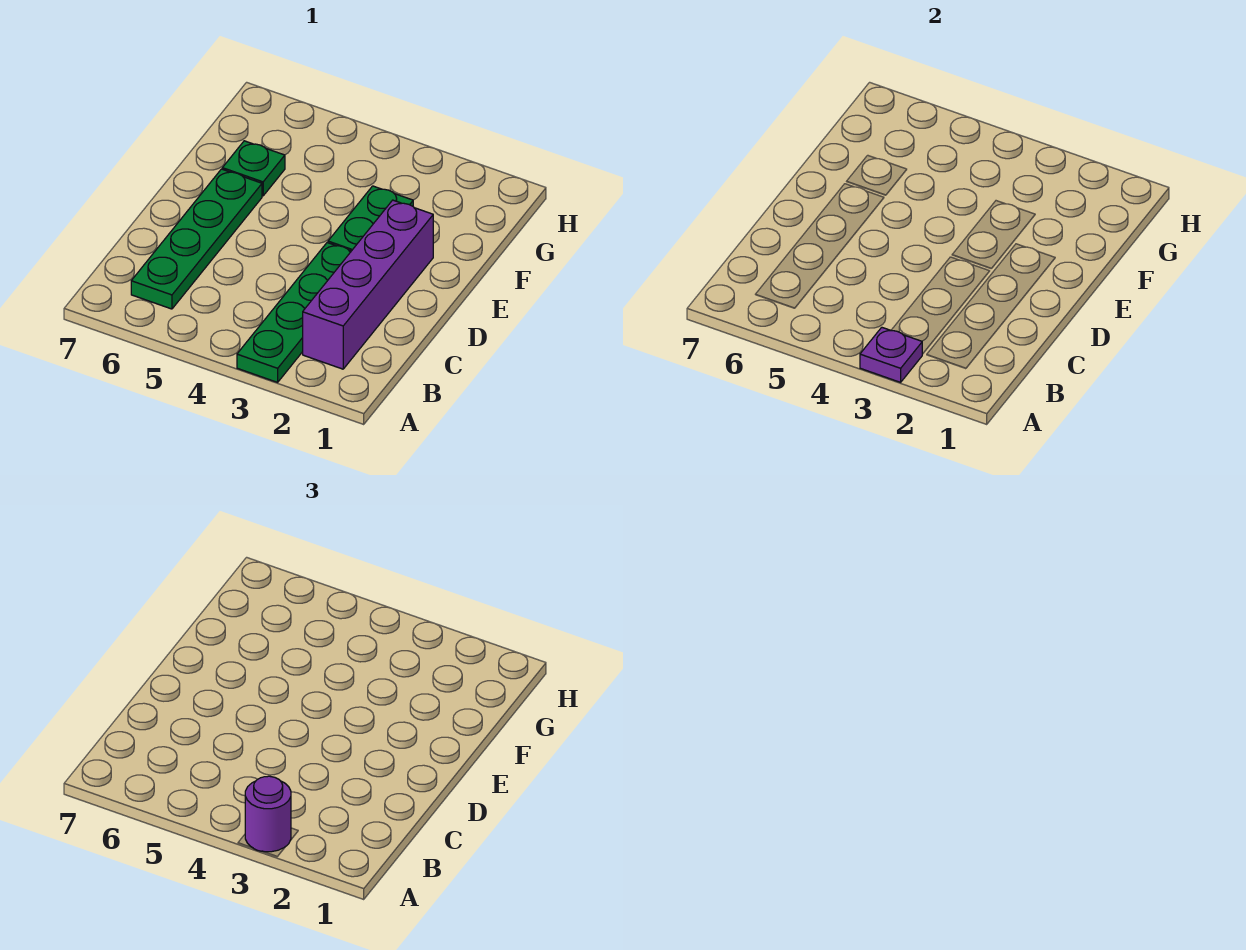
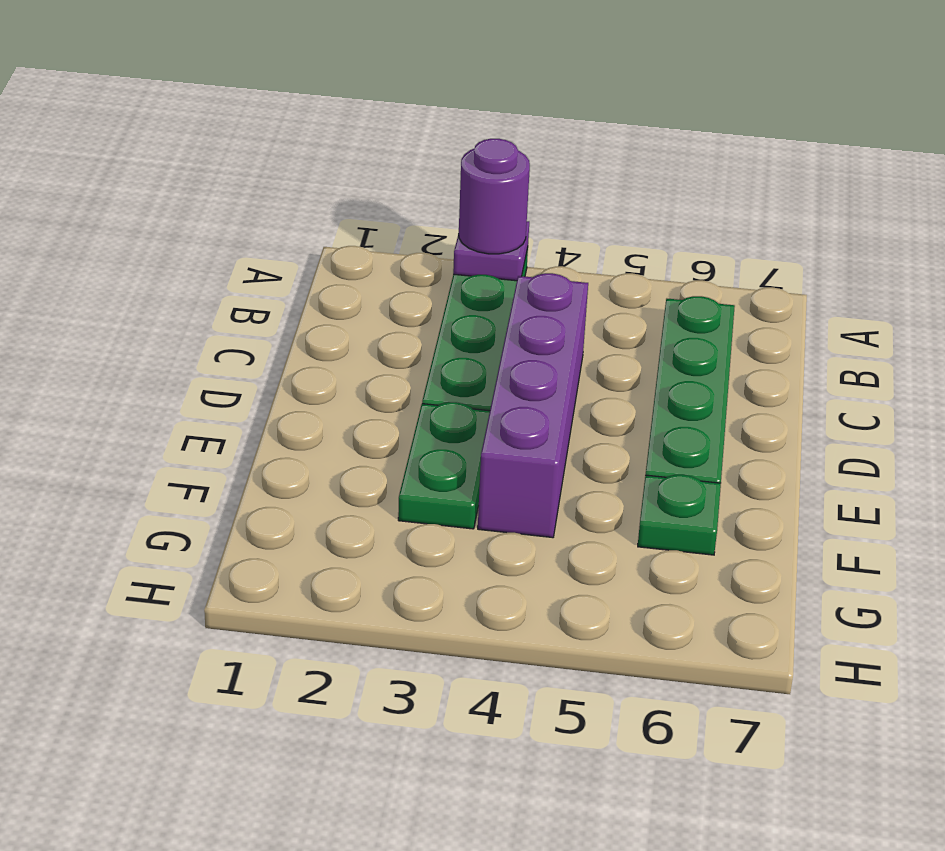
purple brick B2:E2 level 1 -> purple brick C4:F4 level 1

